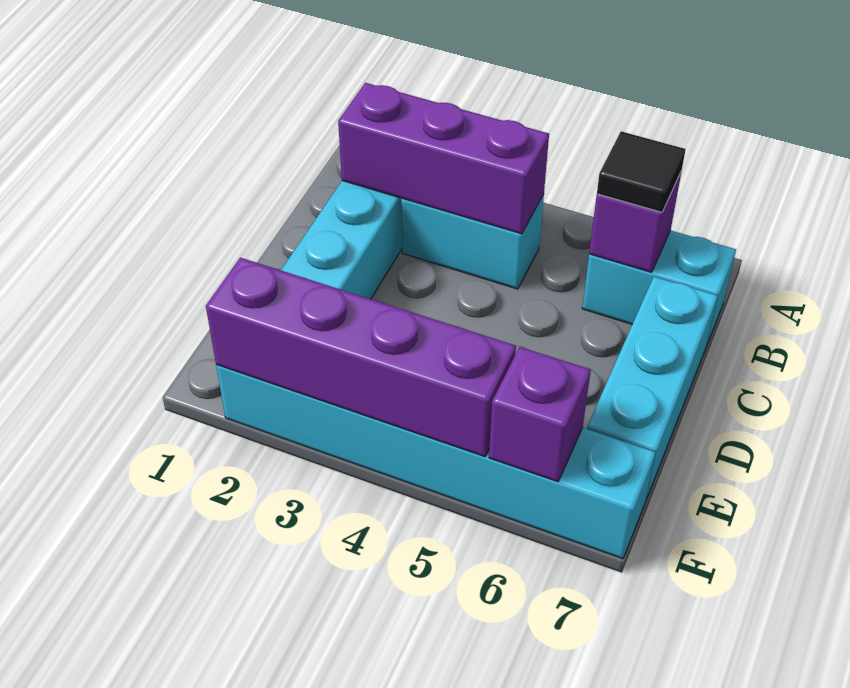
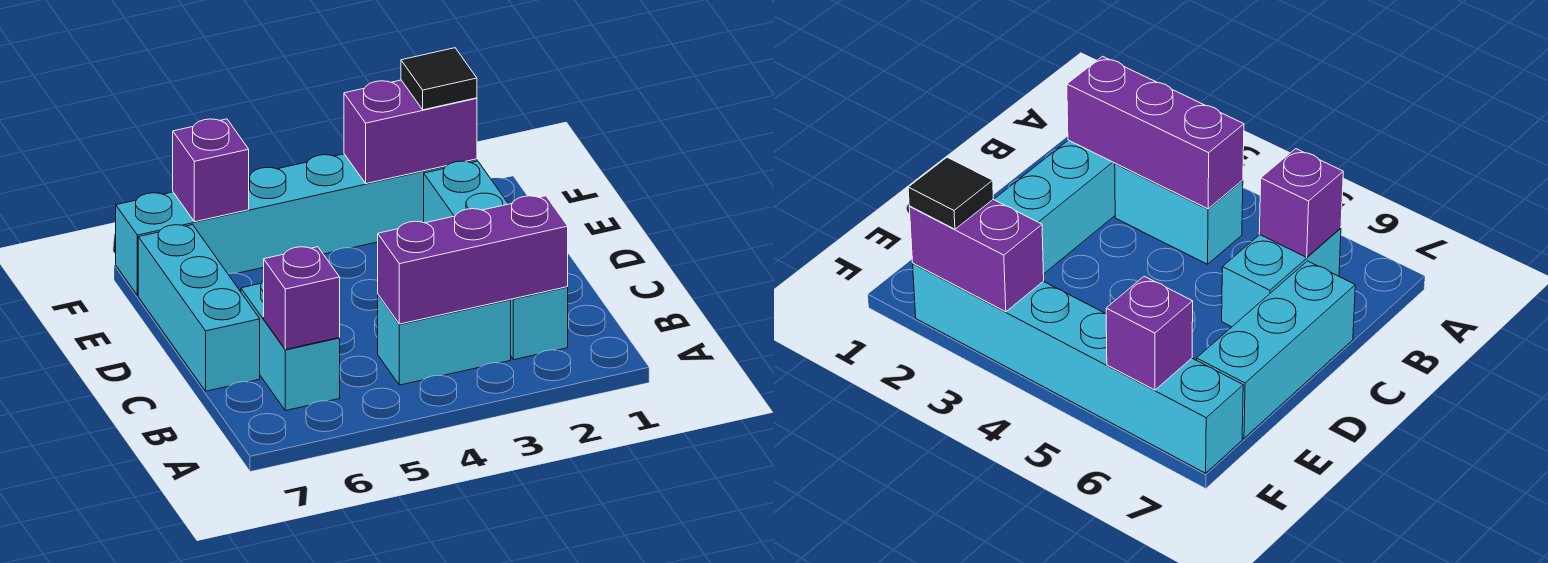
cyan brick B6:B7 level 1 -> cyan brick B6:C6 level 1
black tile B6 level 3 -> black tile F2 level 3
purple brick F2:F5 level 2 -> purple brick F2:F3 level 2

